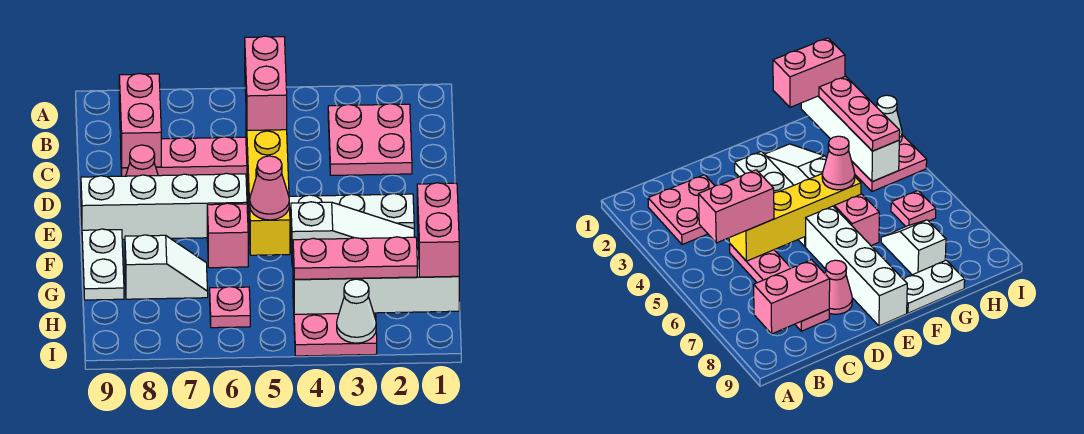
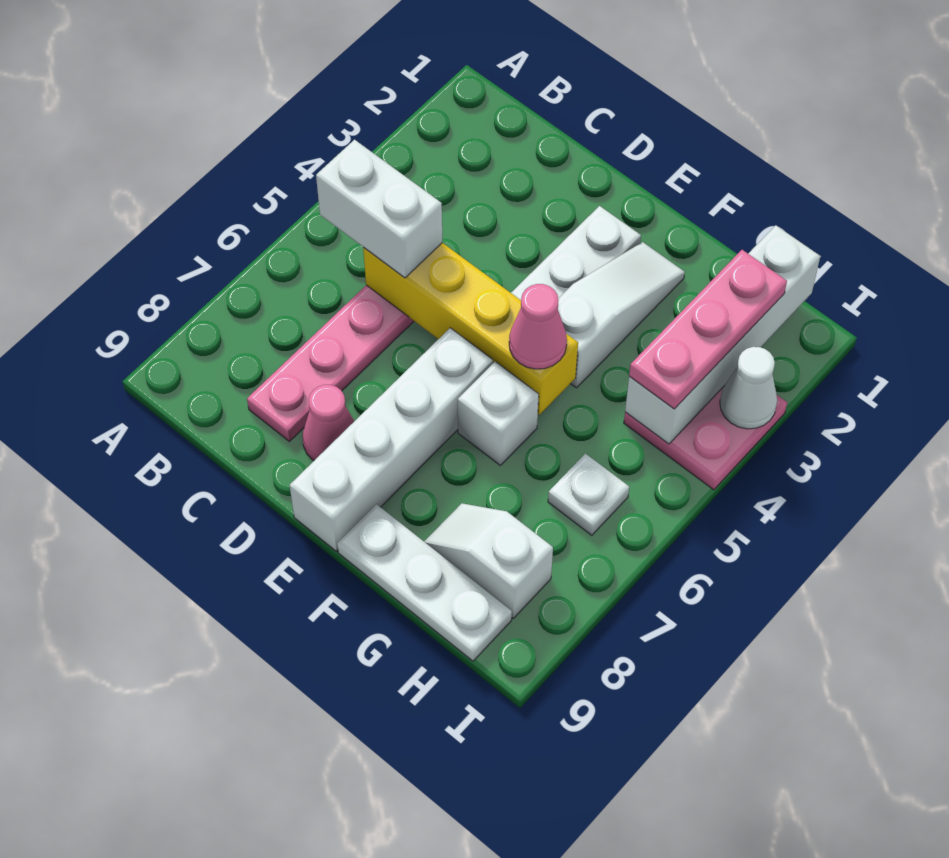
pink plate B2:C3 level 1 -> none
pink brick B5:C5 level 3 -> white brick B5:C5 level 3
pink brick B8:C8 level 2 -> none
pink brick F6 level 1 -> white brick F6 level 1
white plate F9:G9 level 1 -> white plate F9:H9 level 1
pink brick G1:H1 level 3 -> none
white slope G7:G8 level 1 top 8 -> white slope G8:H8 level 1 top H
pink plate H6 level 1 -> white plate H6 level 1

